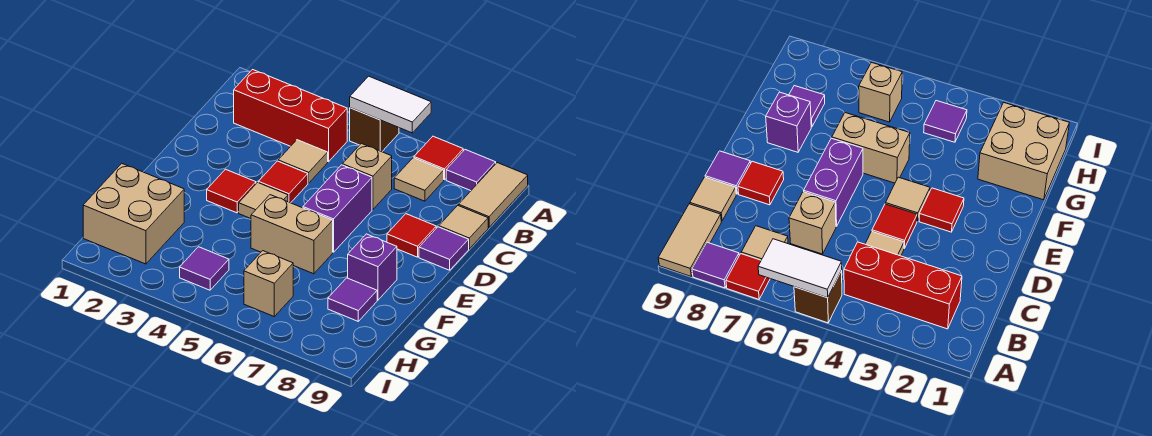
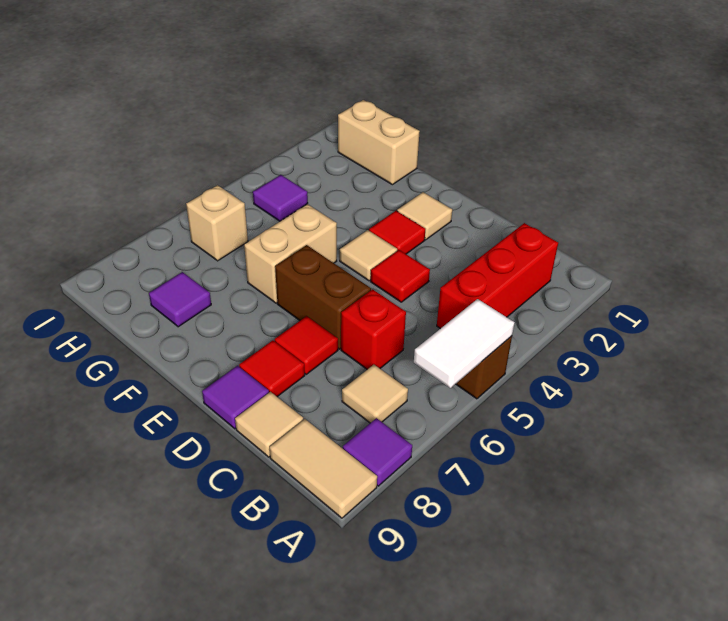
red tile A7 level 1 -> red tile D7 level 1
tan tile C4 level 1 -> tan tile E2 level 1
tan brick C6 level 1 -> red brick C6 level 1
purple brick D6:E6 level 1 -> brown brick D6:E6 level 1
purple brick F8 level 1 -> none
tan brick G1:H2 level 1 -> tan brick G1:H1 level 1

